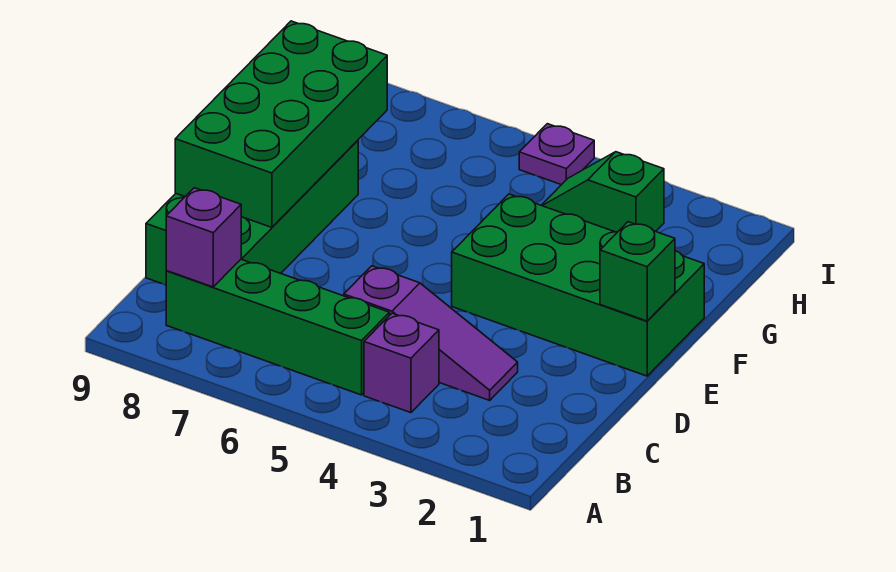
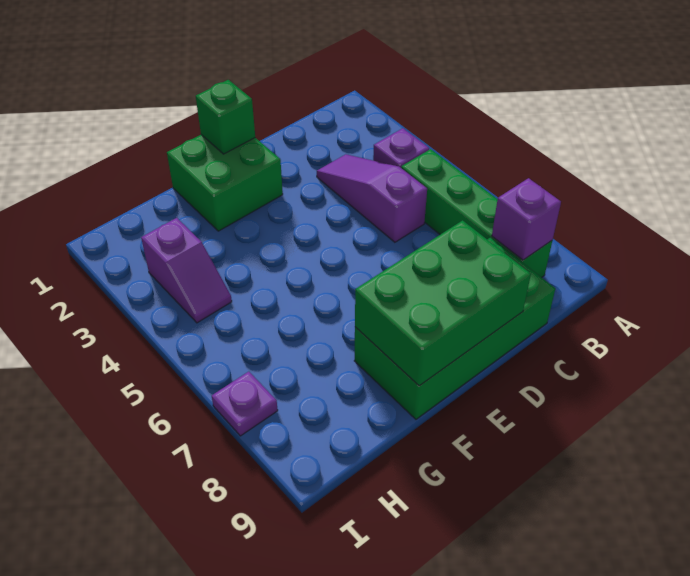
green brick D8:G9 level 2 -> green brick D8:F9 level 2
green brick E1:F4 level 1 -> green brick E1:F2 level 1
green slope H3:H4 level 1 top 3 -> purple slope H3:H4 level 1 top 3
purple plate I5 level 1 -> purple plate I7 level 1

